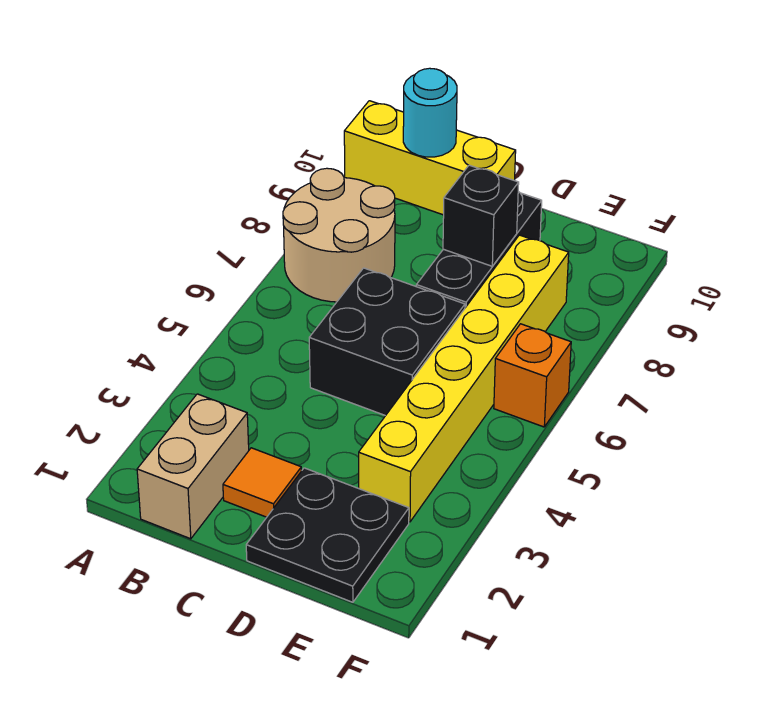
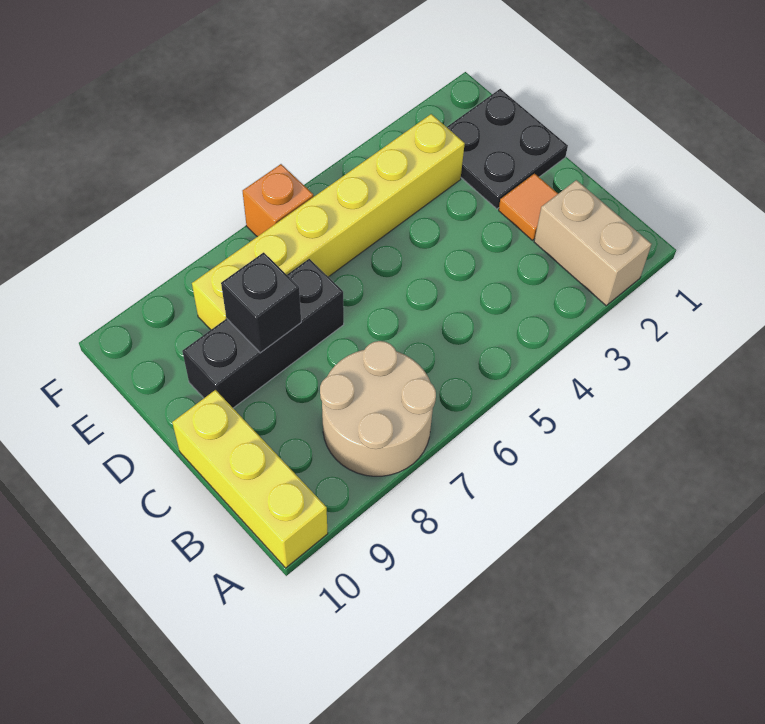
tan brick B1:B2 level 1 -> tan brick A2:B2 level 1
cyan round brick B10 level 2 -> none
black brick C5:D6 level 1 -> none

